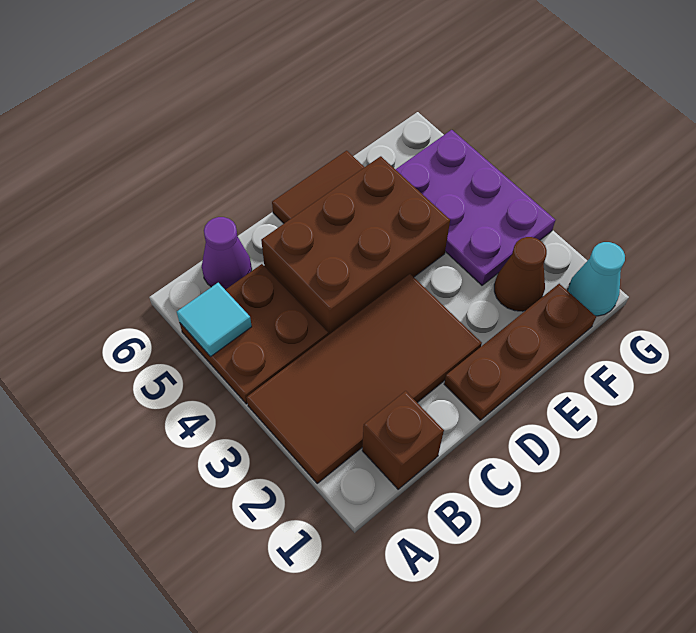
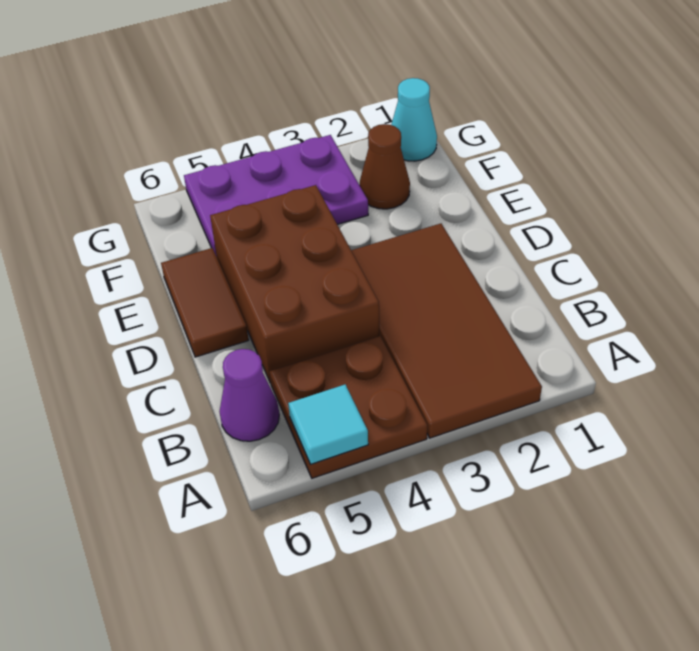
brown brick B1 level 1 -> none
brown plate D1:F1 level 1 -> none

